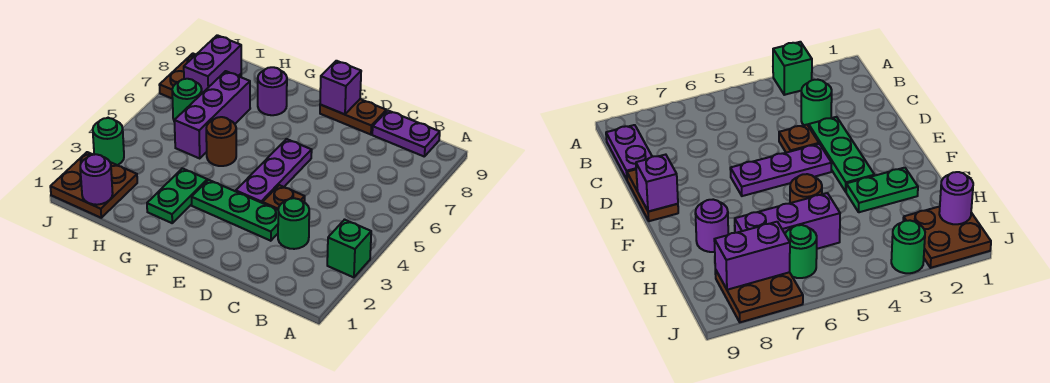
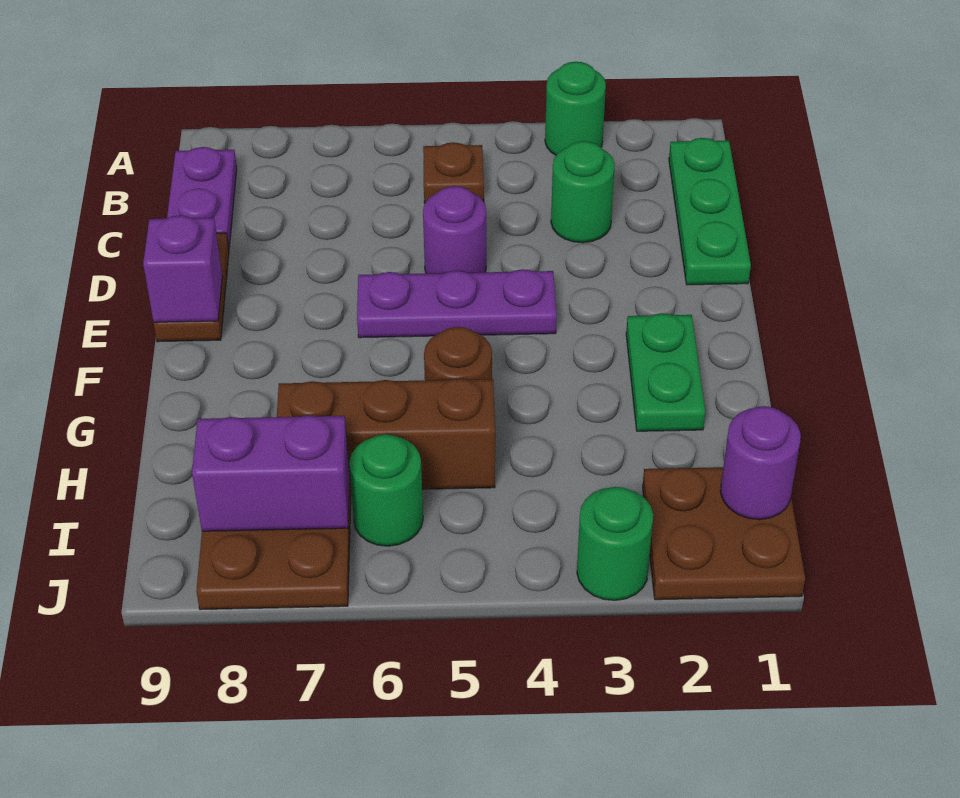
green brick A3 level 1 -> green round brick A3 level 1
green plate D3:F3 level 1 -> green plate B1:D1 level 1
brown plate D4 level 1 -> brown plate B5 level 1
green plate G2:G3 level 1 -> green plate F2:G2 level 1
purple round brick G8 level 1 -> purple round brick D5 level 1
purple brick H5:H7 level 1 -> brown brick H5:H7 level 1

